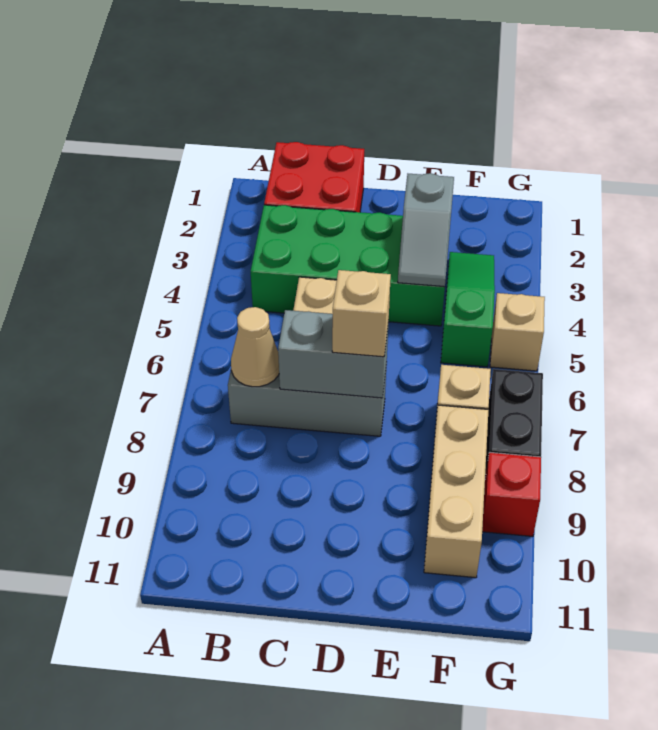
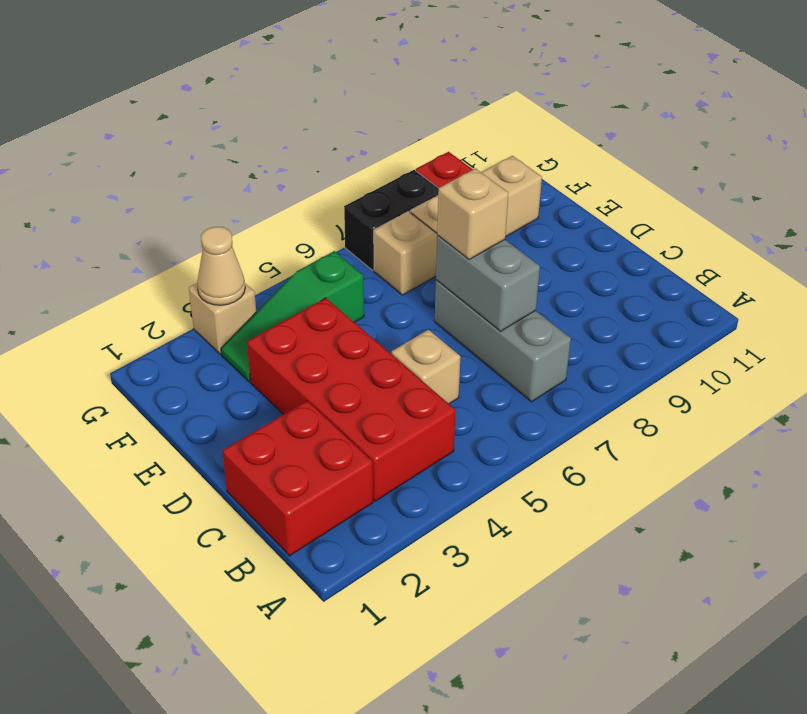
green brick B3:E4 level 1 -> red brick B3:E4 level 1
tan cone B7 level 2 -> tan cone G3 level 2
grey slope E3:E4 level 2 top 3 -> none
tan brick G5 level 1 -> tan brick G3 level 1

